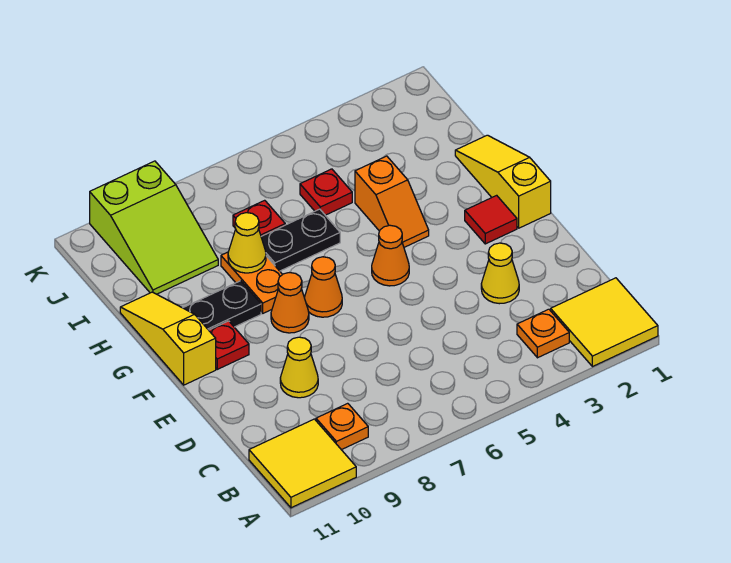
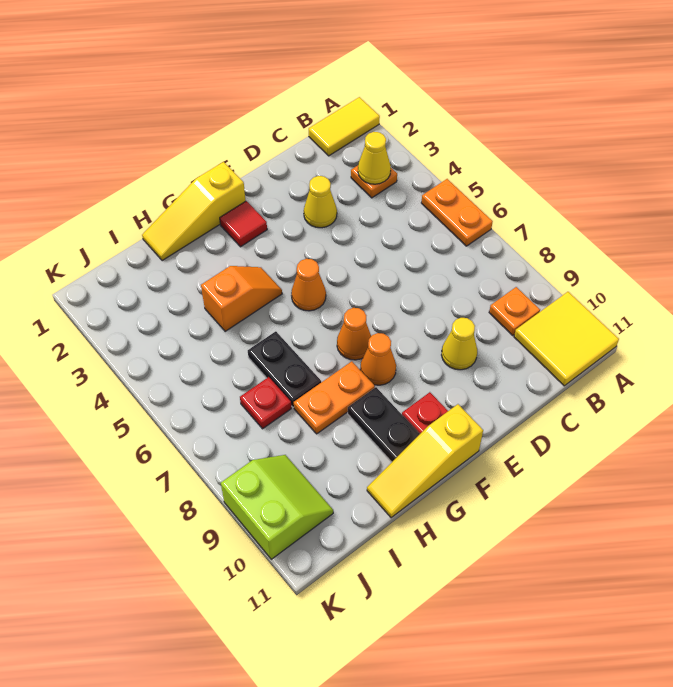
yellow tile A1:B2 level 1 -> yellow tile A1:B1 level 1
none -> orange plate A5:A6 level 1
yellow cone H8 level 2 -> yellow cone B3 level 2
red plate I5 level 1 -> none
lime slope I9:K10 level 1 top K -> lime slope J9:K10 level 1 top K

